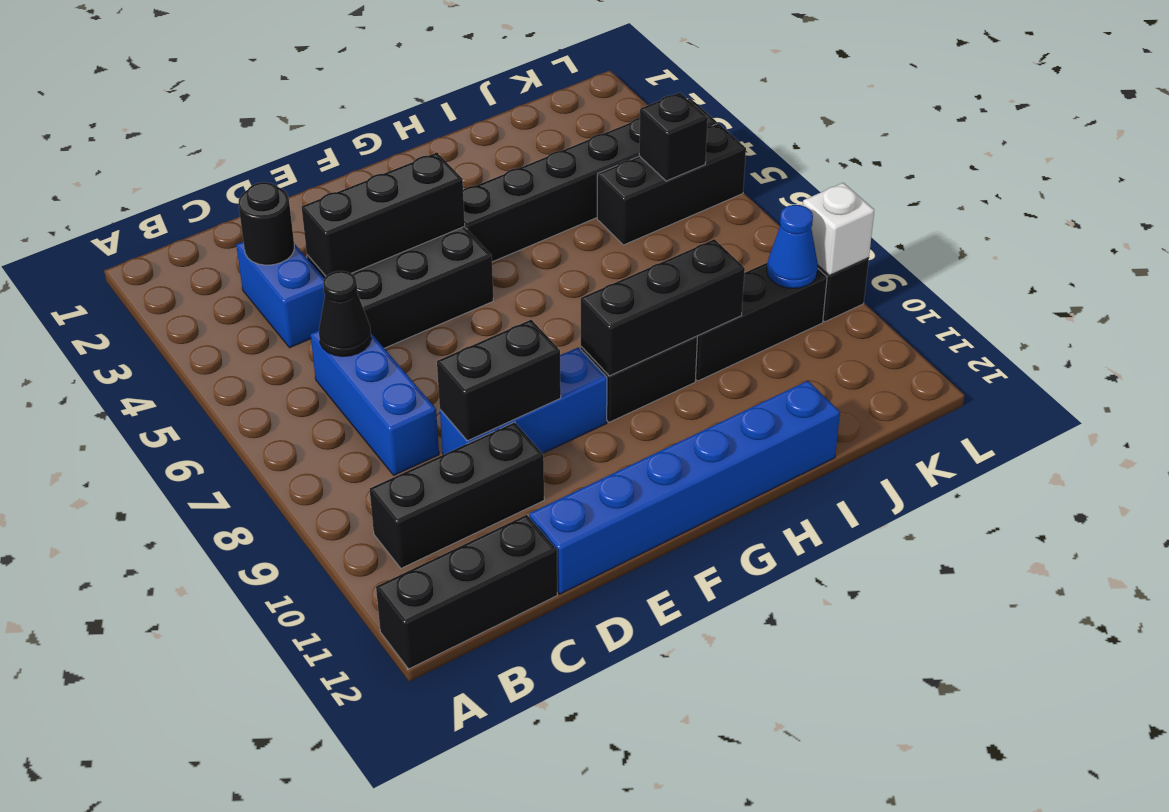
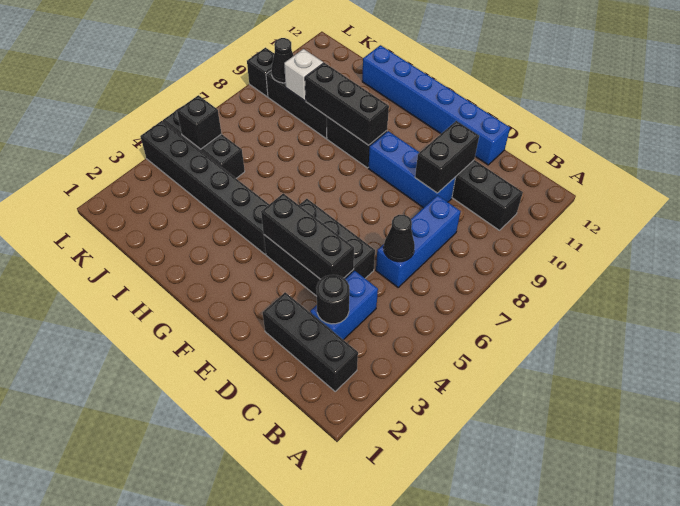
black brick A12:C12 level 1 -> black brick B2:D2 level 1
black brick D9:E9 level 2 -> black brick D9:D10 level 2
blue cone K9 level 2 -> black cone K9 level 2
white brick L9 level 2 -> white brick J9 level 2

